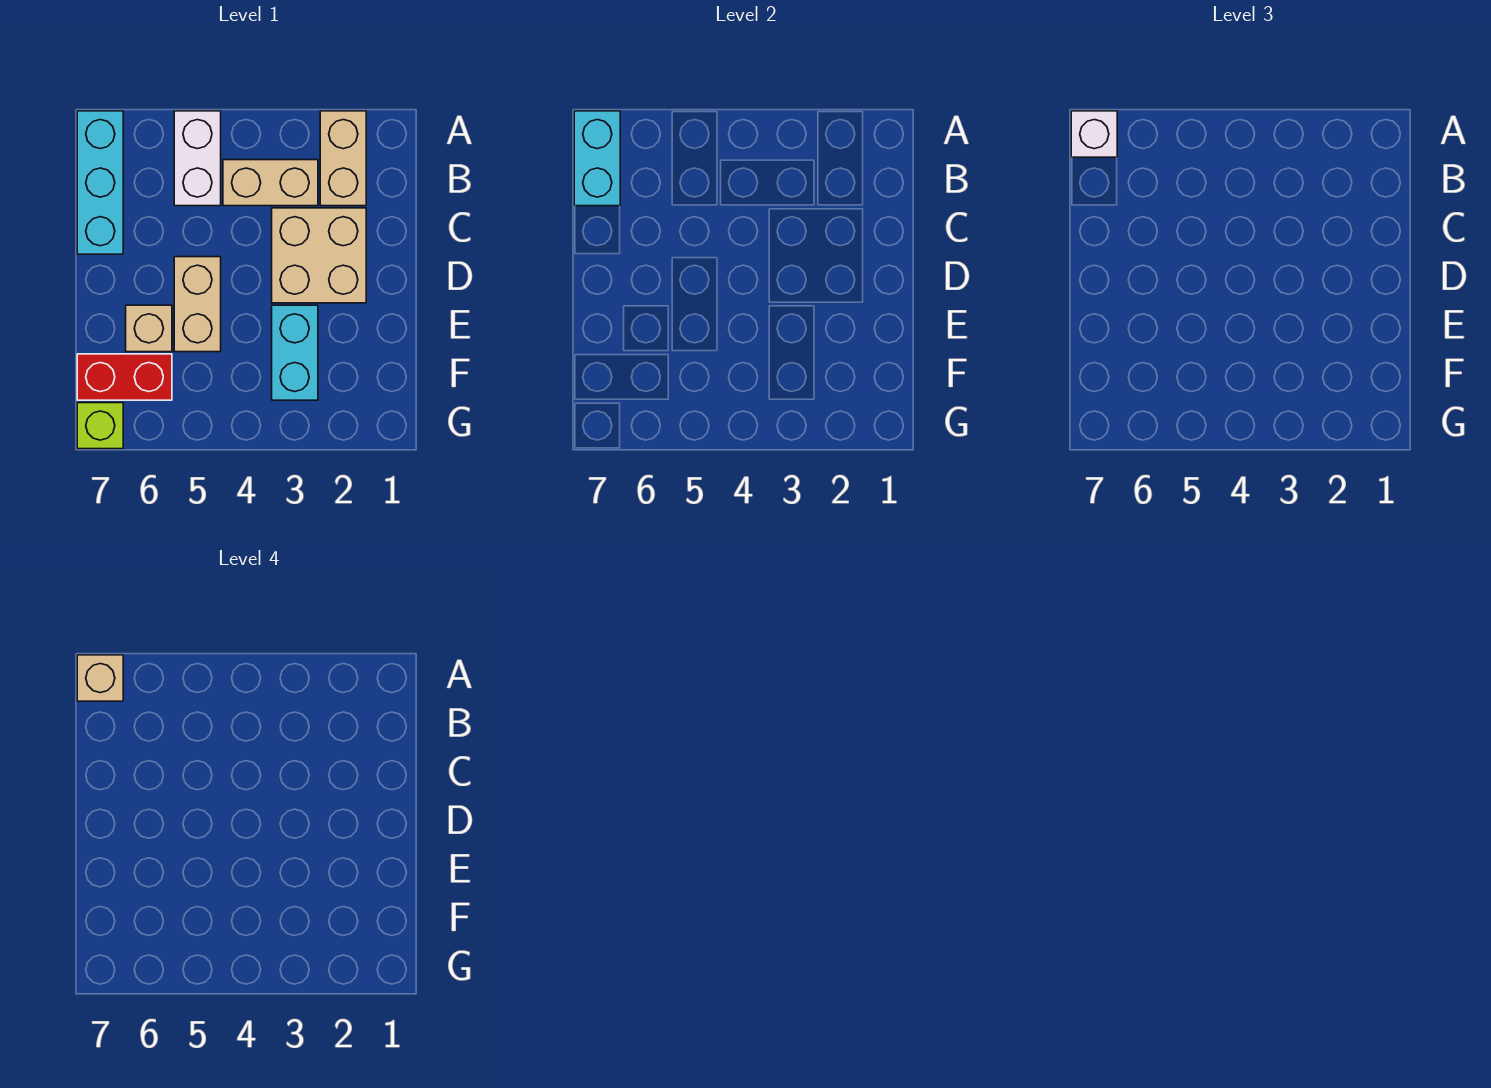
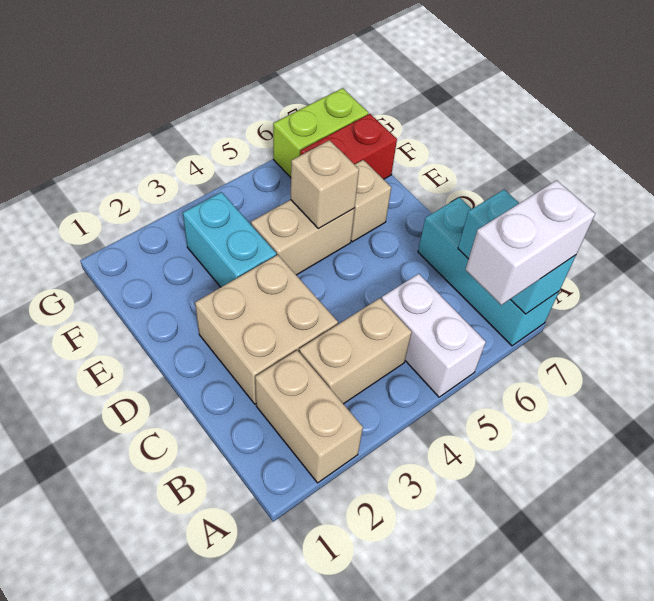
white brick A7 level 3 -> white brick A6:A7 level 3
tan brick A7 level 4 -> tan brick E5 level 2
tan brick D5:E5 level 1 -> tan brick E4:E5 level 1
lime brick G7 level 1 -> lime brick G6:G7 level 1

